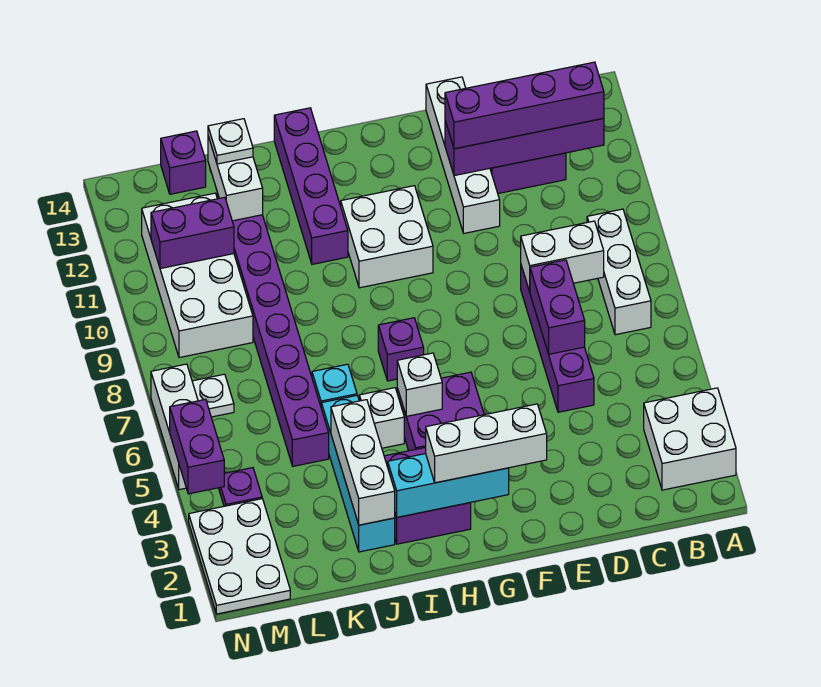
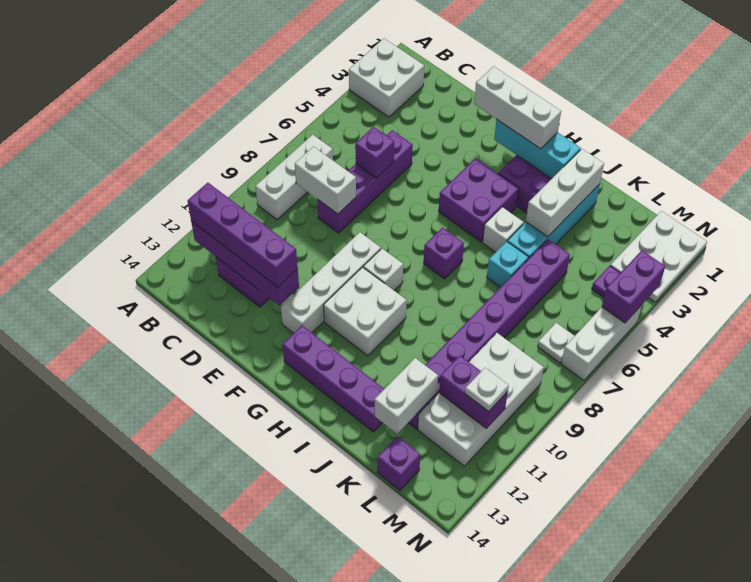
purple brick D6:D7 level 2 -> purple brick D6 level 2
white brick E11:E14 level 1 -> white brick F9:F12 level 1
white brick H5 level 2 -> white brick G9 level 1
purple brick I11:I14 level 1 -> purple brick G13:J13 level 1
white plate K13 level 3 -> white plate M11 level 3

